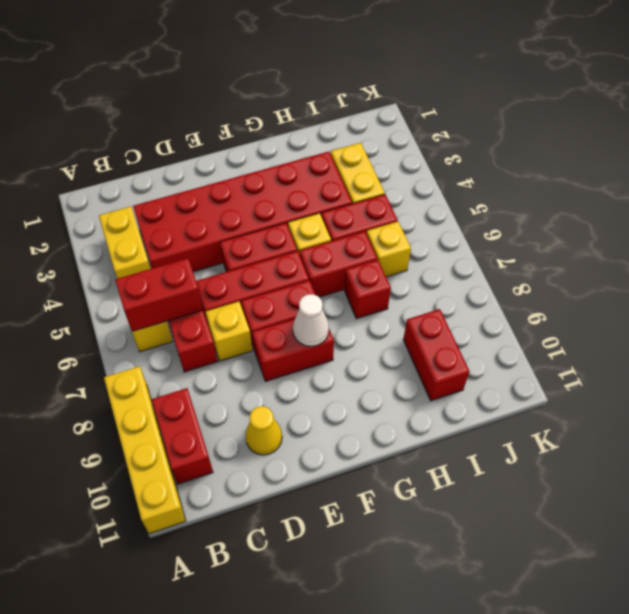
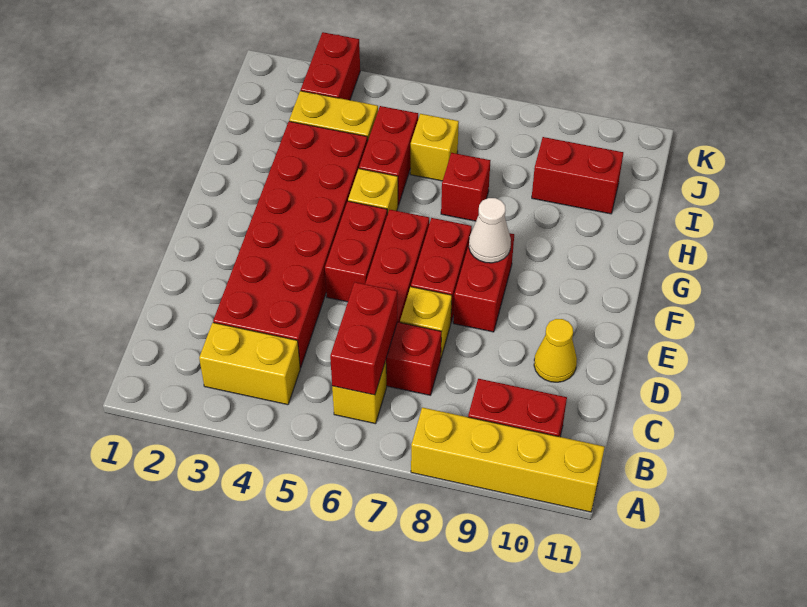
red brick G6:H6 level 1 -> red brick J3:K3 level 1

